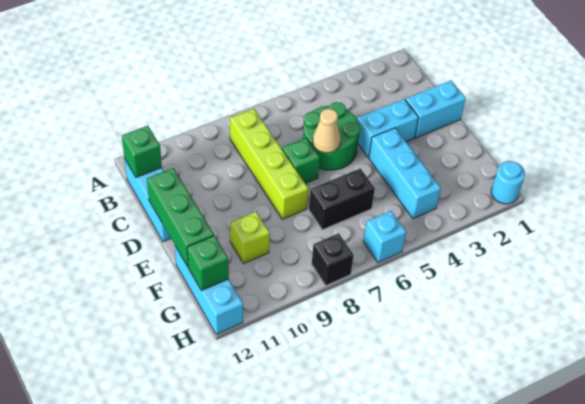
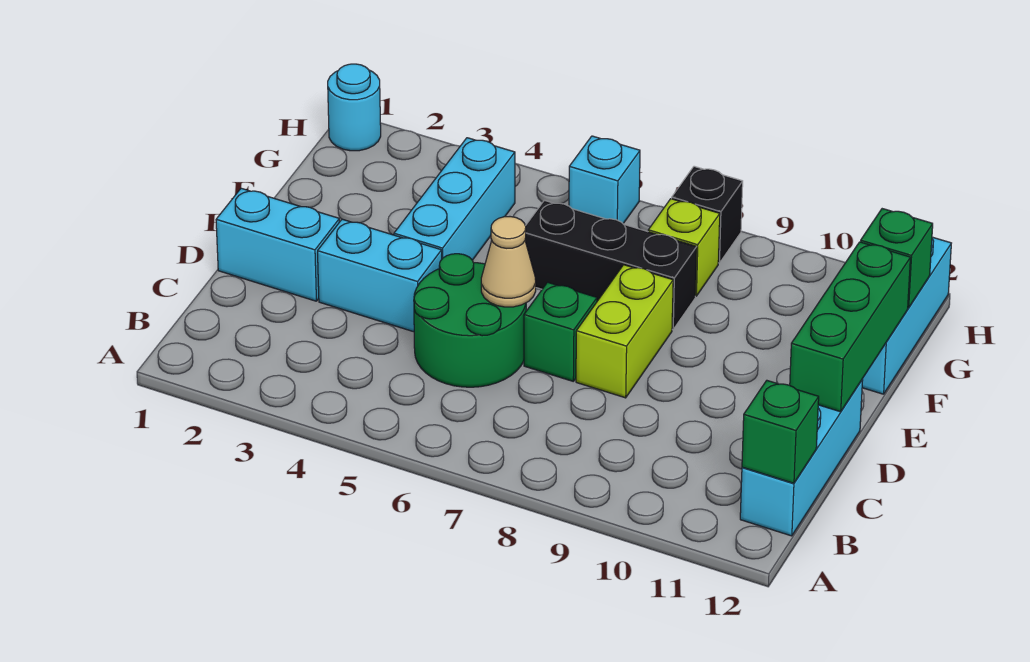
lime brick B8:E8 level 1 -> lime brick D8:E8 level 1
black brick F6:F7 level 1 -> black brick F6:F8 level 1
lime brick F10 level 1 -> lime brick G8 level 1

